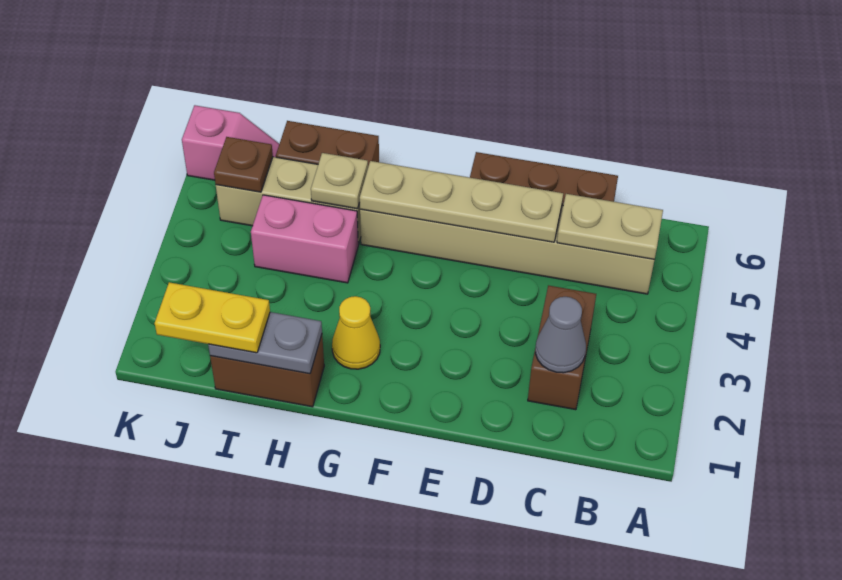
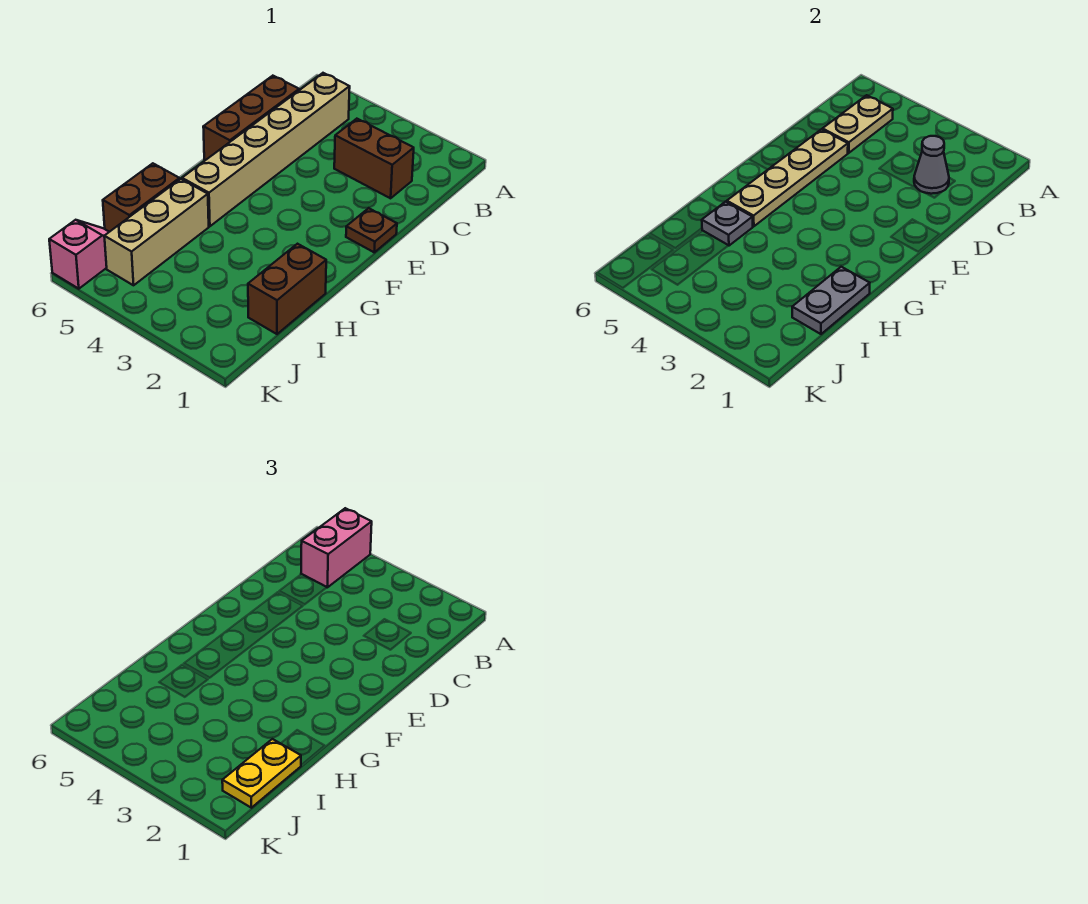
yellow cone G2 level 1 -> none
pink brick H4:I4 level 1 -> pink brick A5:B5 level 3
tan plate H5 level 2 -> grey plate H5 level 2
brown plate J5 level 2 -> brown plate E1 level 1

